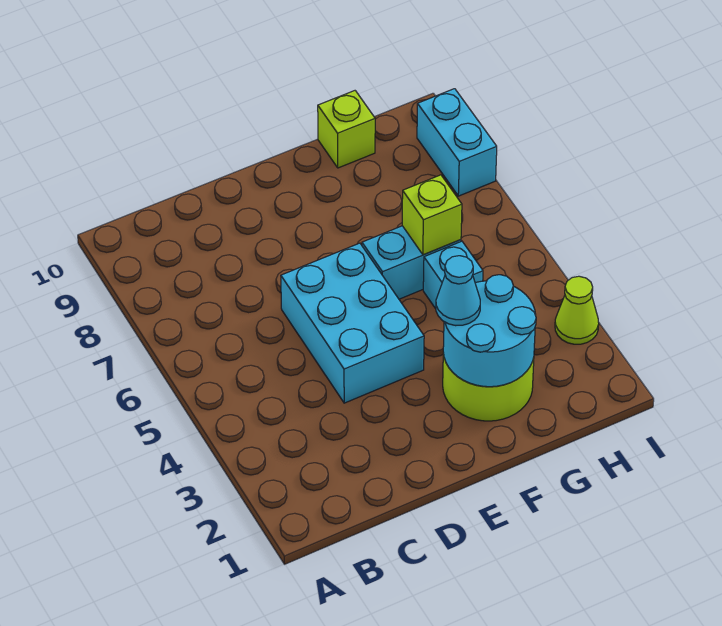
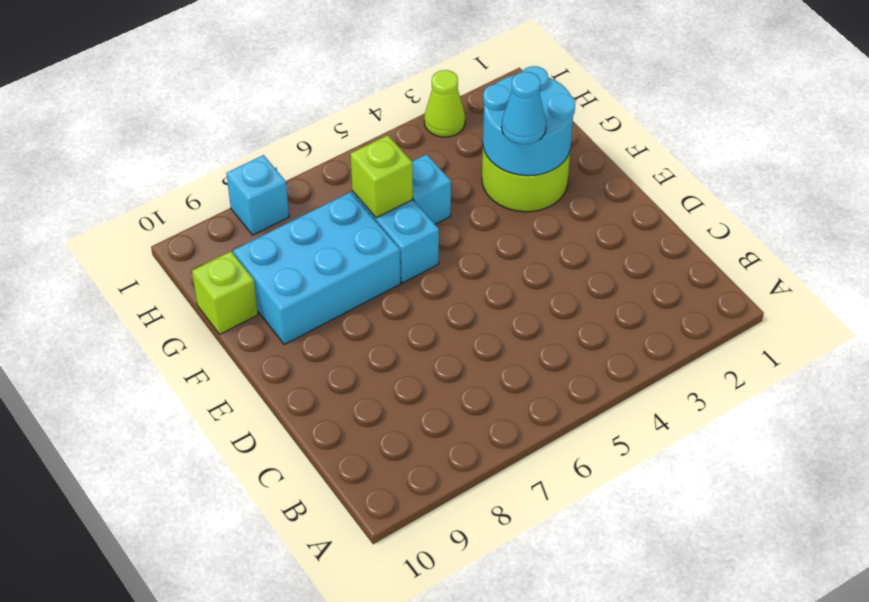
cyan brick D4:E6 level 1 -> cyan brick F7:G9 level 1
cyan brick I8:I9 level 1 -> cyan brick I8 level 1

